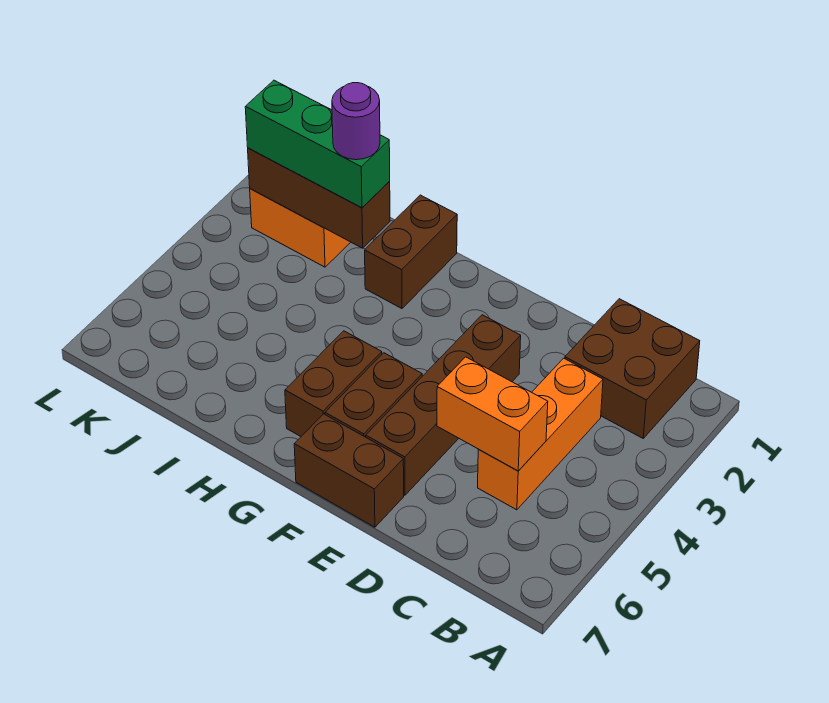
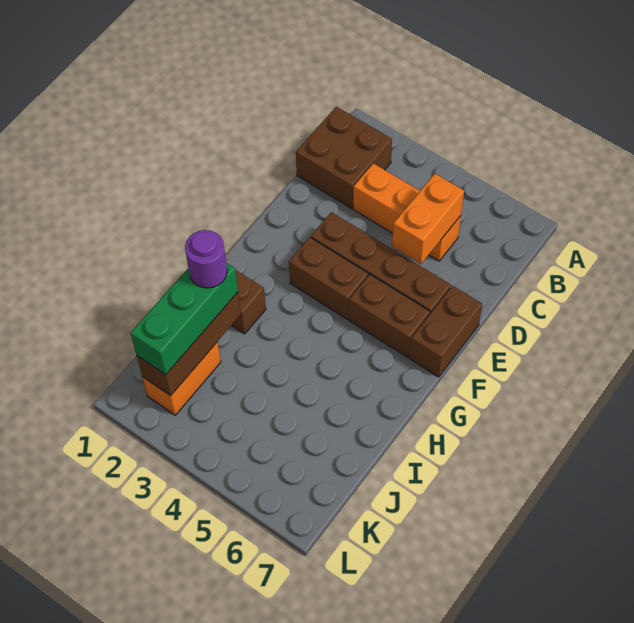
brown brick G5:G6 level 1 -> brown brick F3:F4 level 1

